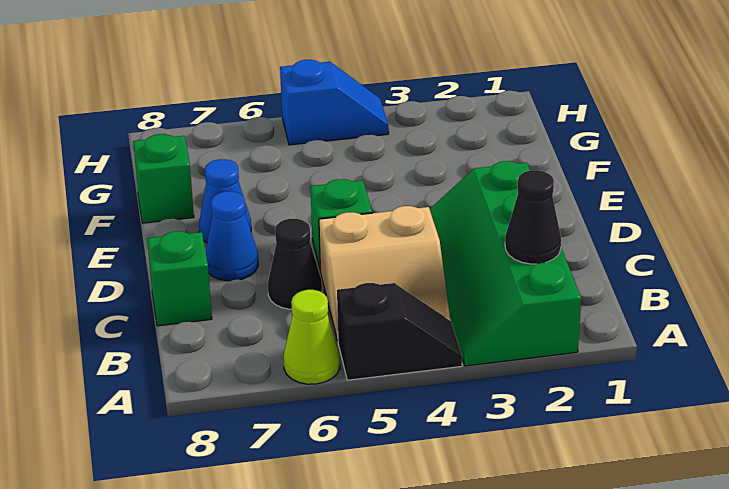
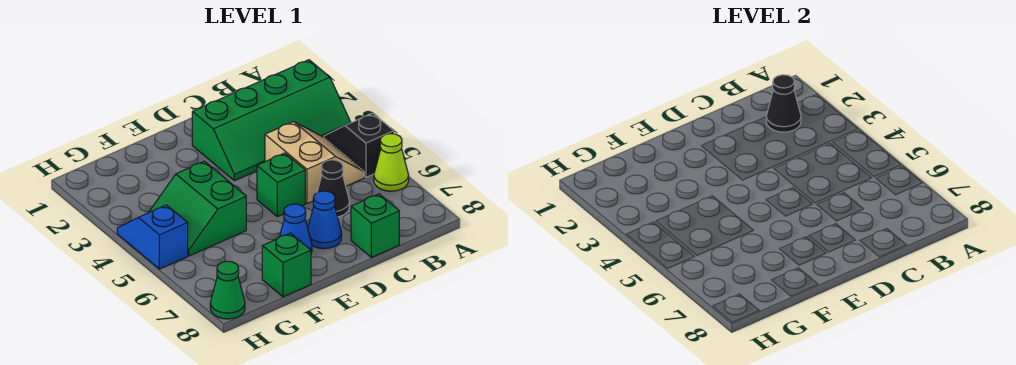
none -> green slope F4:G5 level 1 top F
none -> green cone H8 level 1

